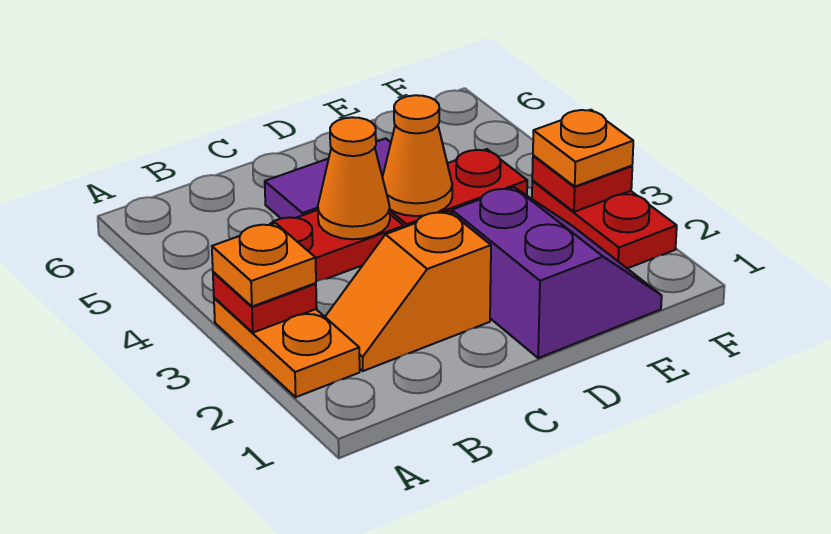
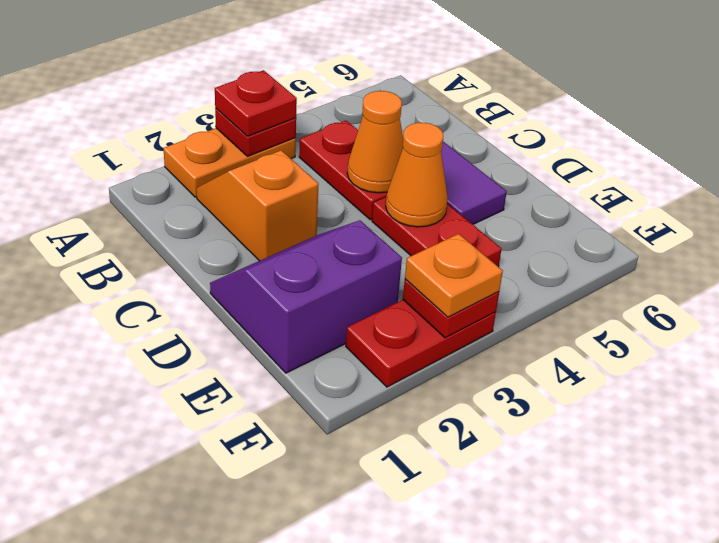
orange plate A3 level 3 -> red plate A3 level 3
purple slope D1:E2 level 1 top D -> purple slope D1:E2 level 1 top E

